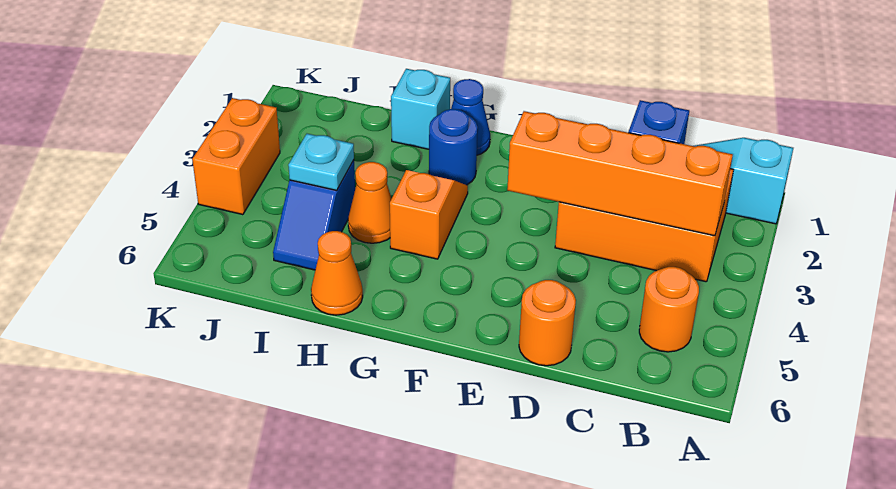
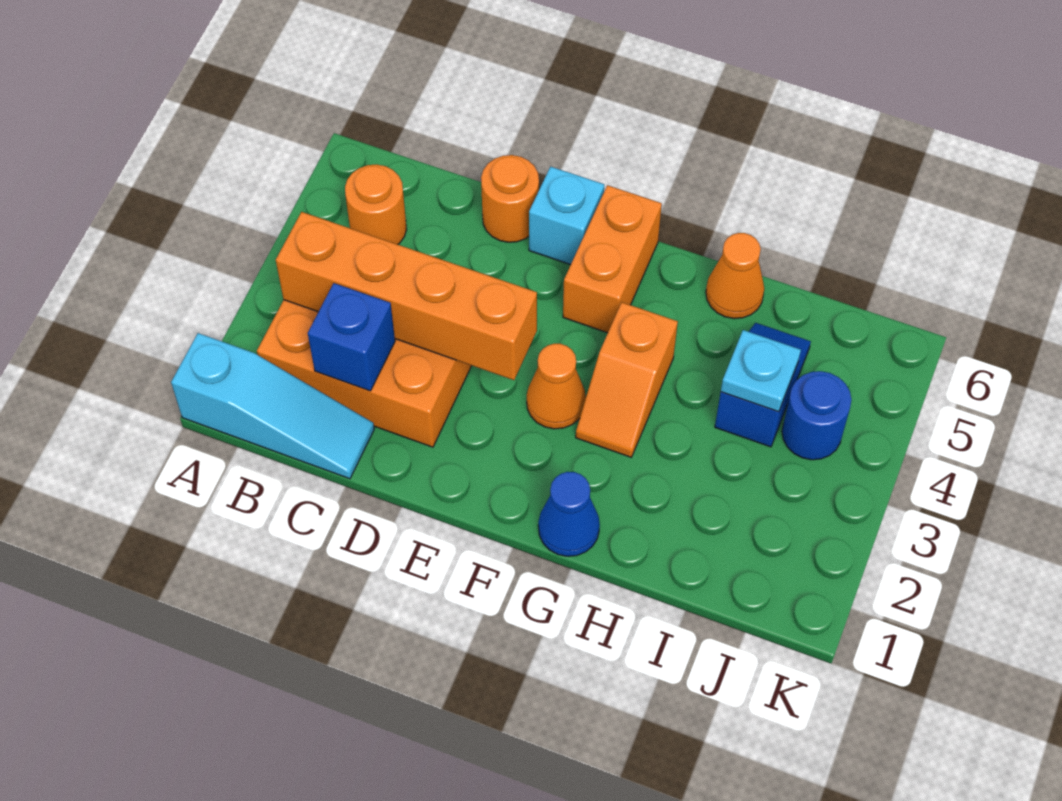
blue round brick G2 level 1 -> blue round brick J4 level 1
cyan brick H1 level 1 -> cyan brick E6 level 1
orange cone H4 level 1 -> orange cone F3 level 1
orange brick K3:K4 level 1 -> orange brick F5:F6 level 1

